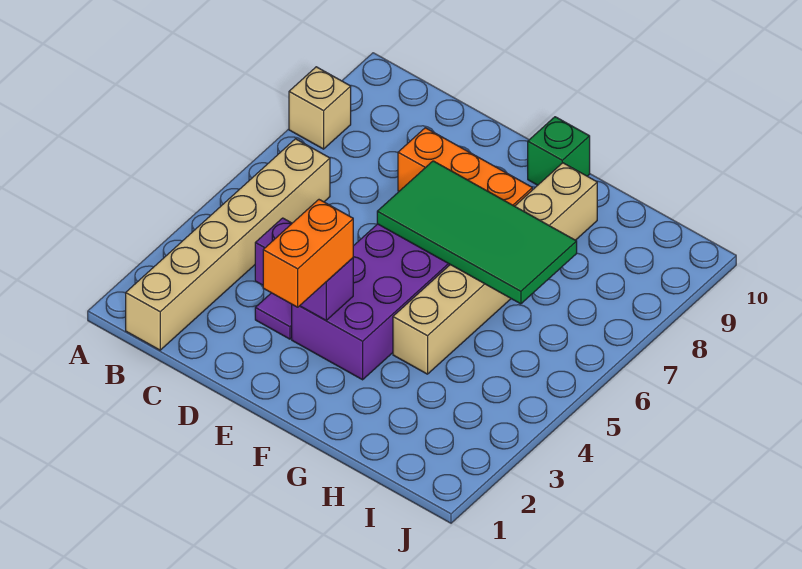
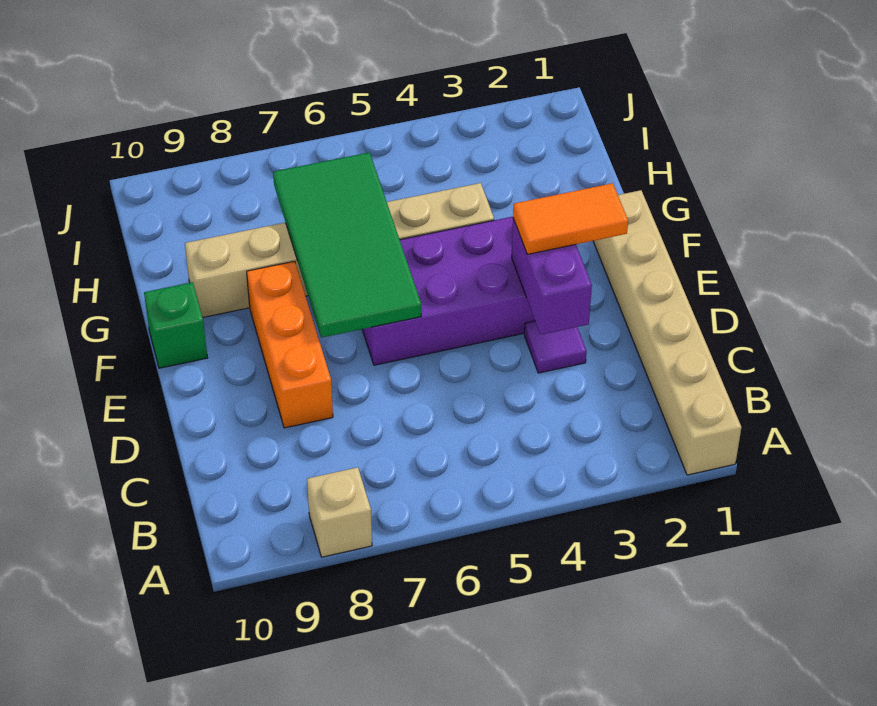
tan brick B1:B6 level 1 -> tan brick A1:F1 level 1
orange brick E2:E3 level 3 -> orange tile E2:E3 level 3

